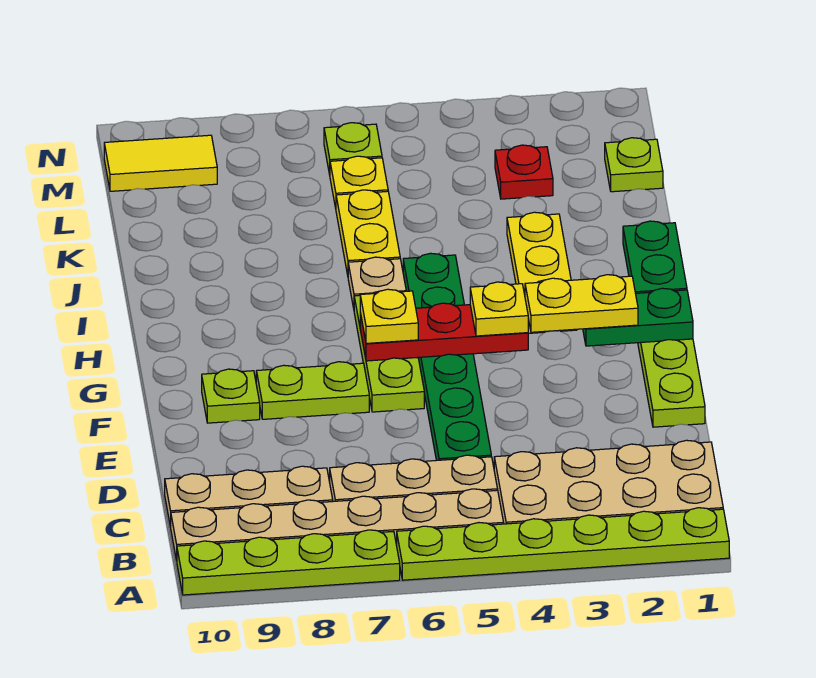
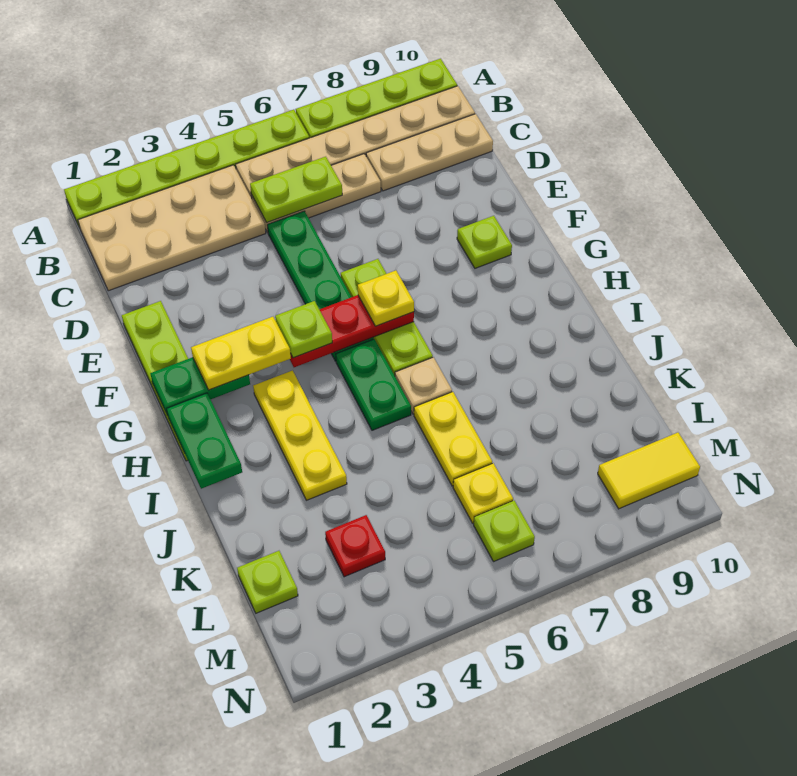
lime plate F7:F8 level 1 -> lime plate C5:C6 level 2
yellow plate G4 level 3 -> lime plate G4 level 3

